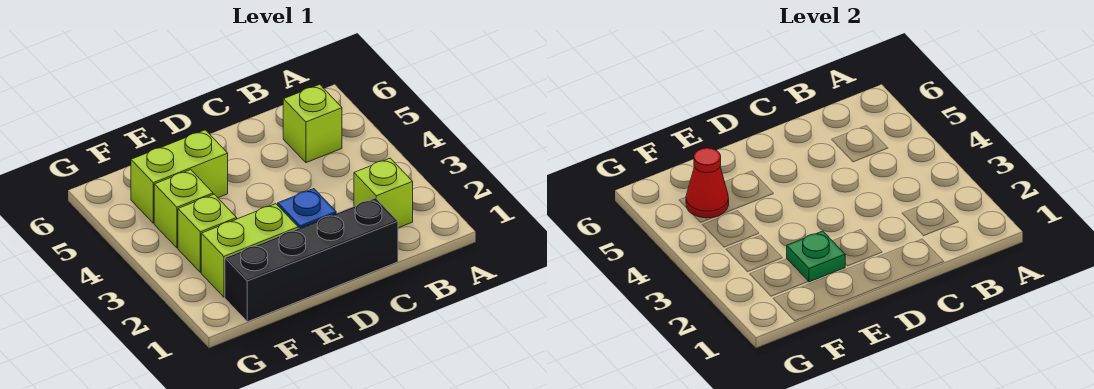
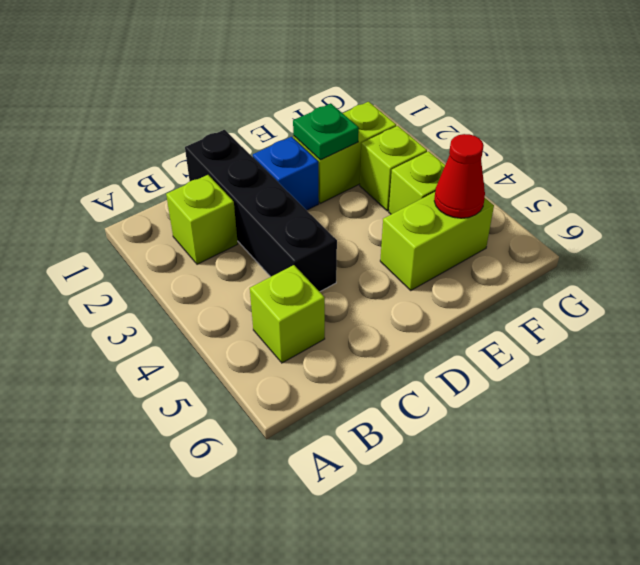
black brick C1:F1 level 1 -> black brick C1:C4 level 1

